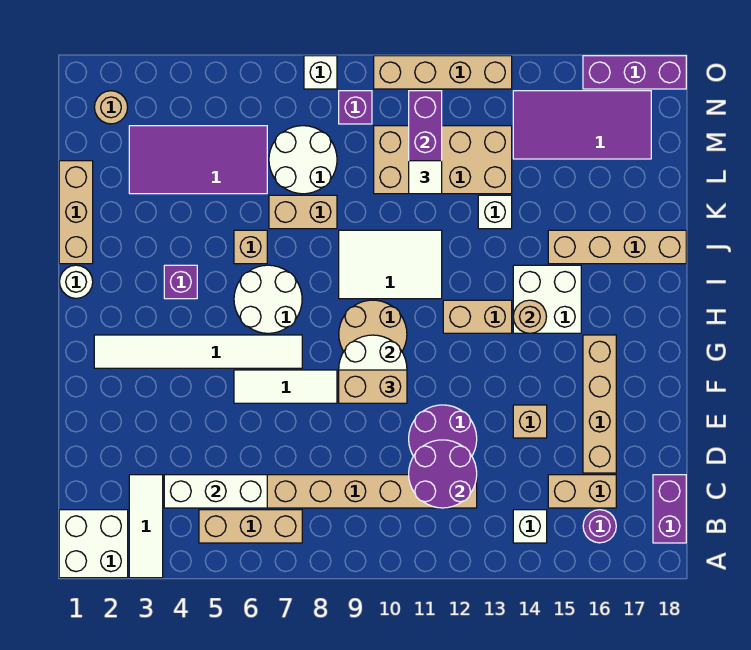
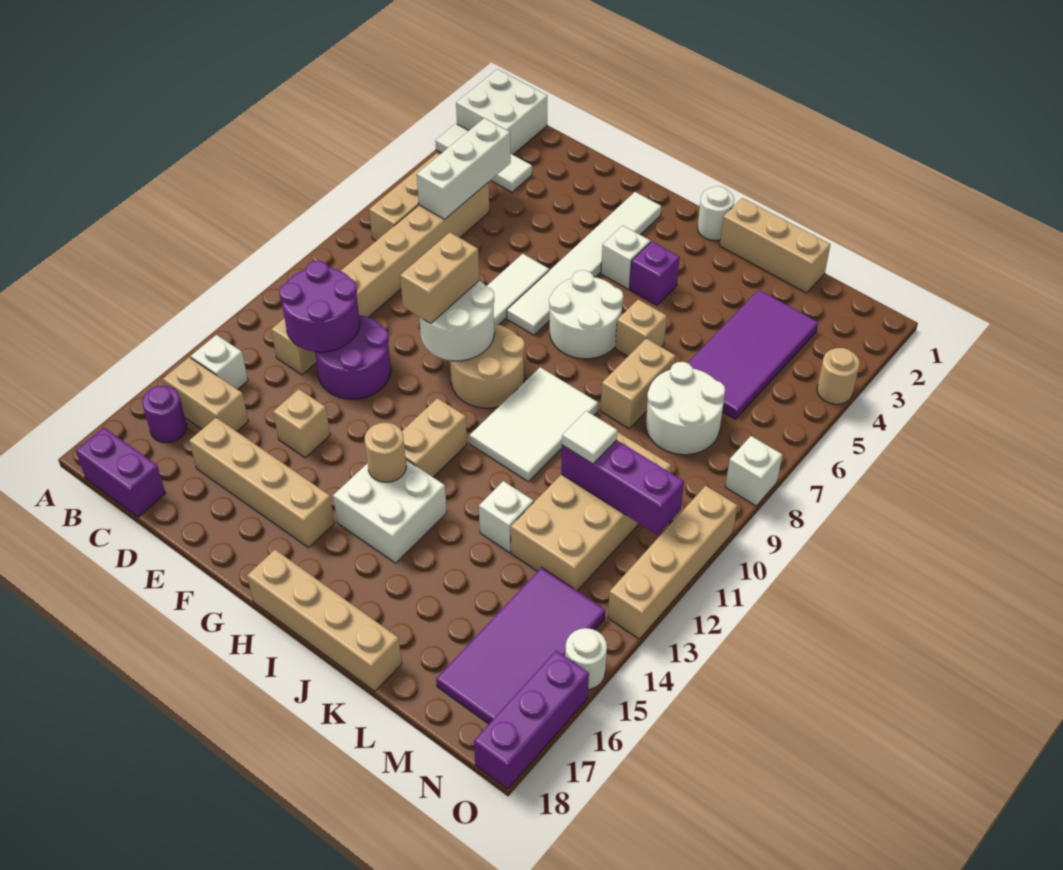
tan brick C15:C16 level 1 -> tan brick B15:C15 level 1
none -> white brick H4 level 1
tan brick J15:J18 level 1 -> tan brick H18:K18 level 1
tan round brick N2 level 1 -> tan round brick O4 level 1
purple brick N9 level 1 -> none
none -> white round brick O15 level 1

